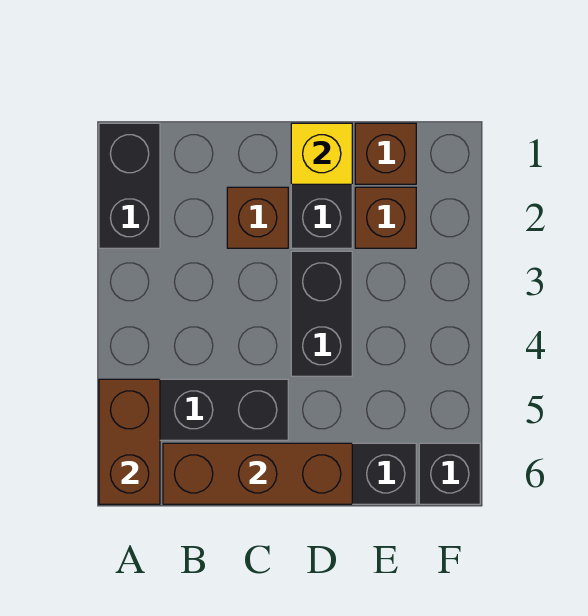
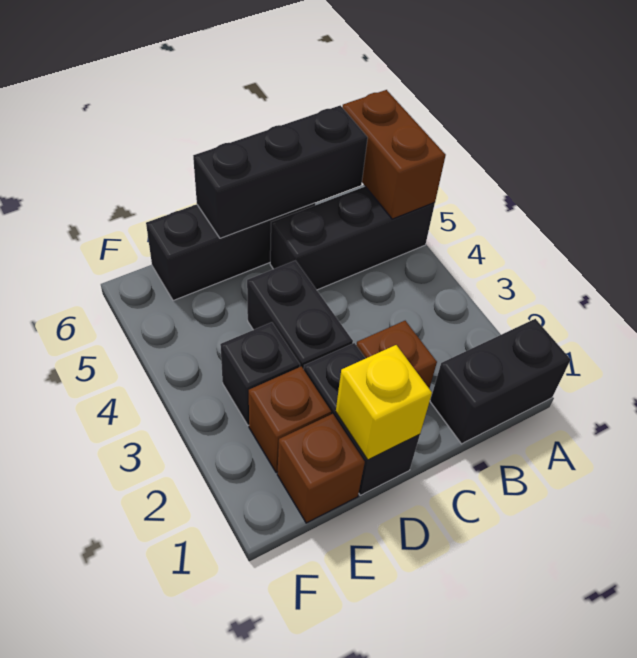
black brick A1:A2 level 1 -> black brick A1:B1 level 1
brown brick B6:D6 level 2 -> black brick B6:D6 level 2
black brick F6 level 1 -> black brick E3 level 1

